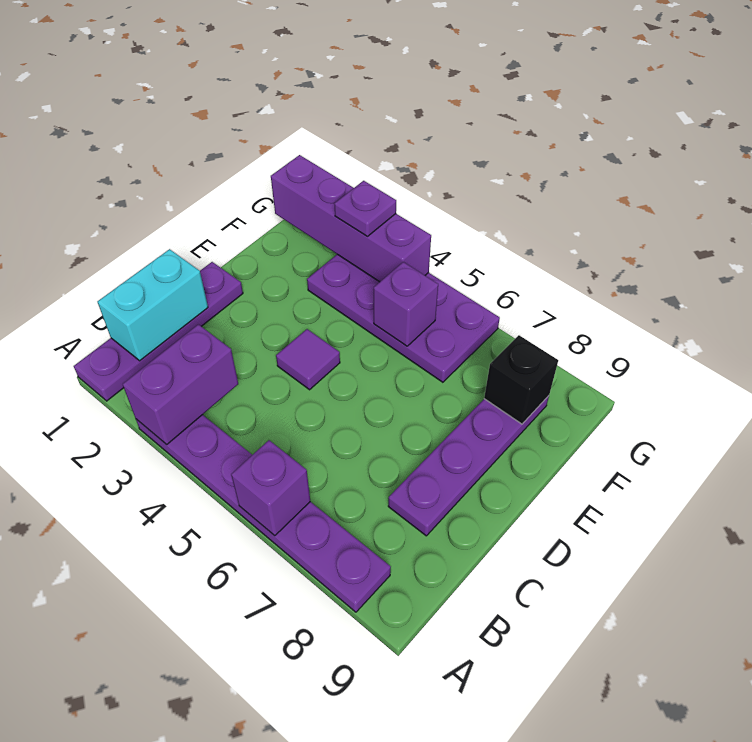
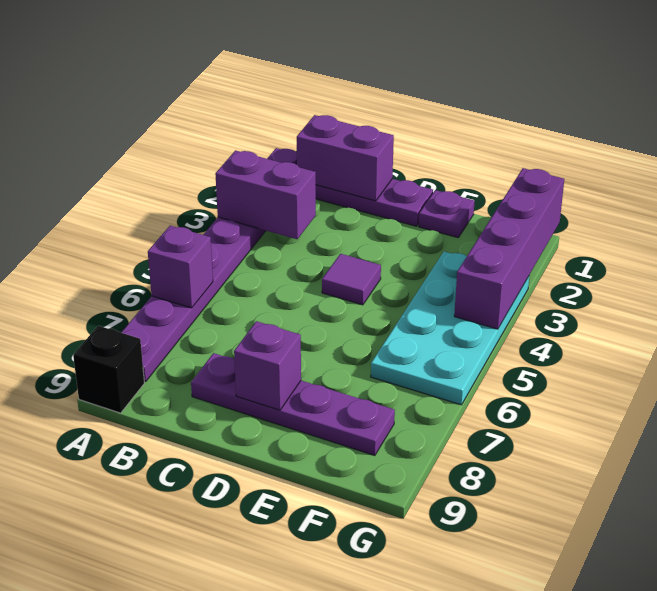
cyan brick B1:C1 level 2 -> purple brick B1:C1 level 2
purple plate F3:G6 level 1 -> cyan plate F3:G6 level 1
purple brick F5 level 2 -> purple brick D8 level 2
black brick F8 level 2 -> black brick A9 level 1
purple plate G3 level 3 -> purple plate E1 level 1

